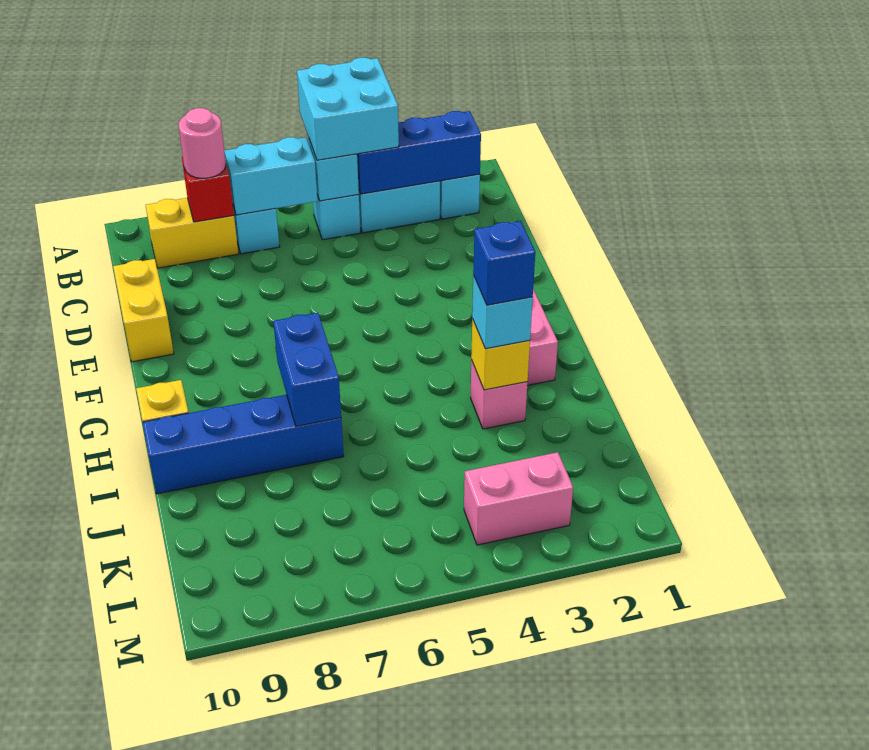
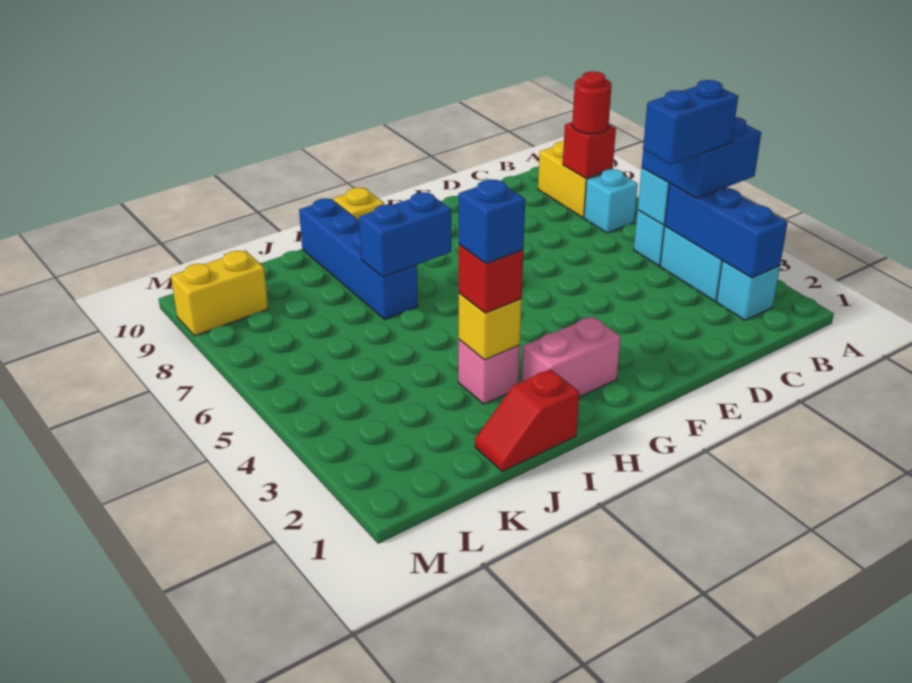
cyan brick A4:B5 level 3 -> blue brick A4:B5 level 3
none -> blue brick B4:C4 level 4
cyan brick B6:B7 level 2 -> none
pink round brick B8 level 3 -> red round brick B8 level 3
yellow brick D10:E10 level 1 -> yellow brick L9:M9 level 1
none -> red slope I1:J1 level 1 top I
cyan brick I3 level 3 -> red brick I3 level 3
pink brick L3:L4 level 1 -> none

